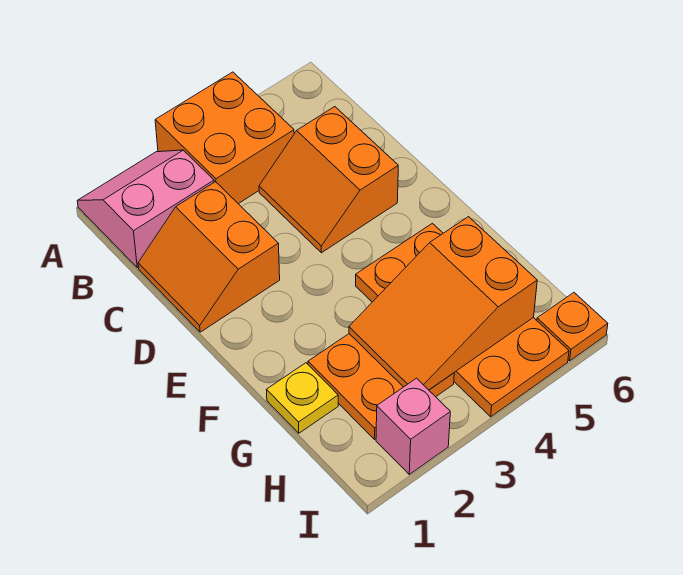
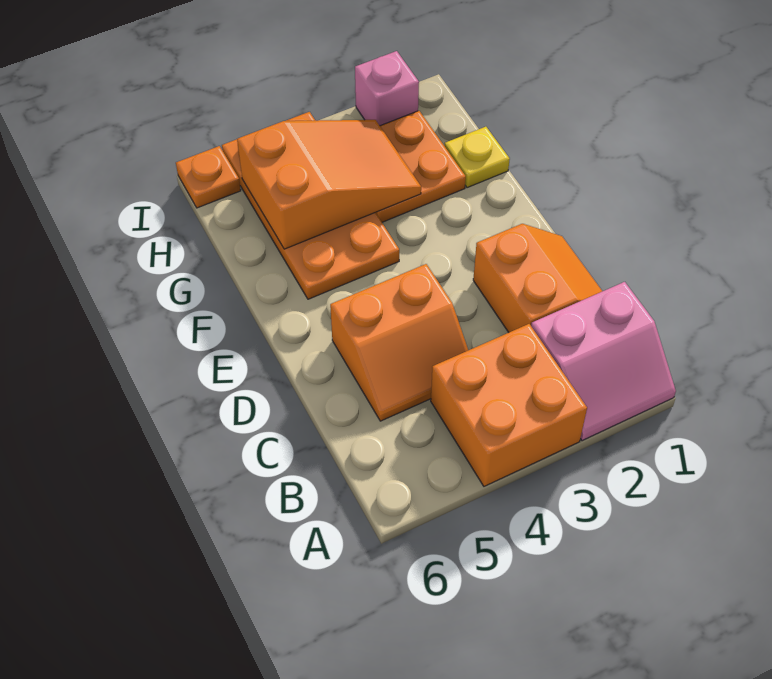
orange slope C4:D5 level 1 top 5 -> orange slope C4:D5 level 1 top D

